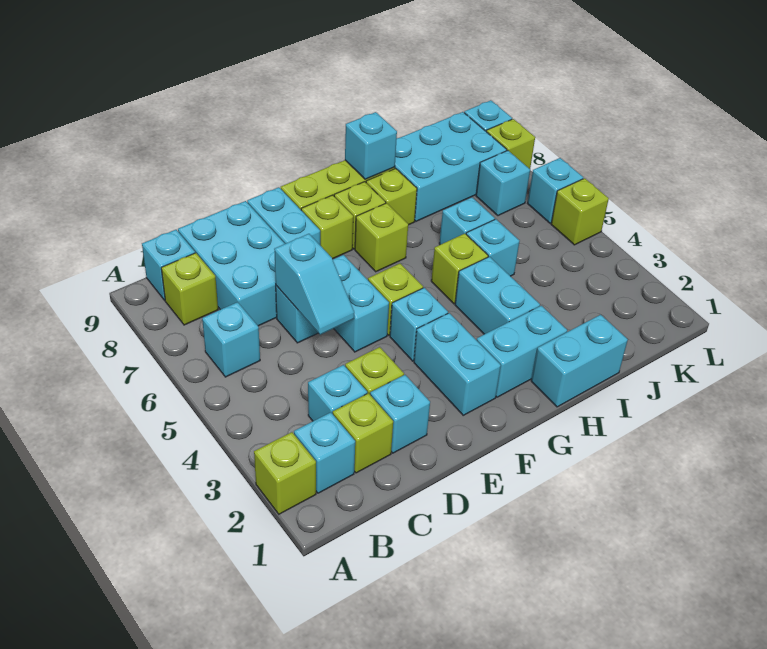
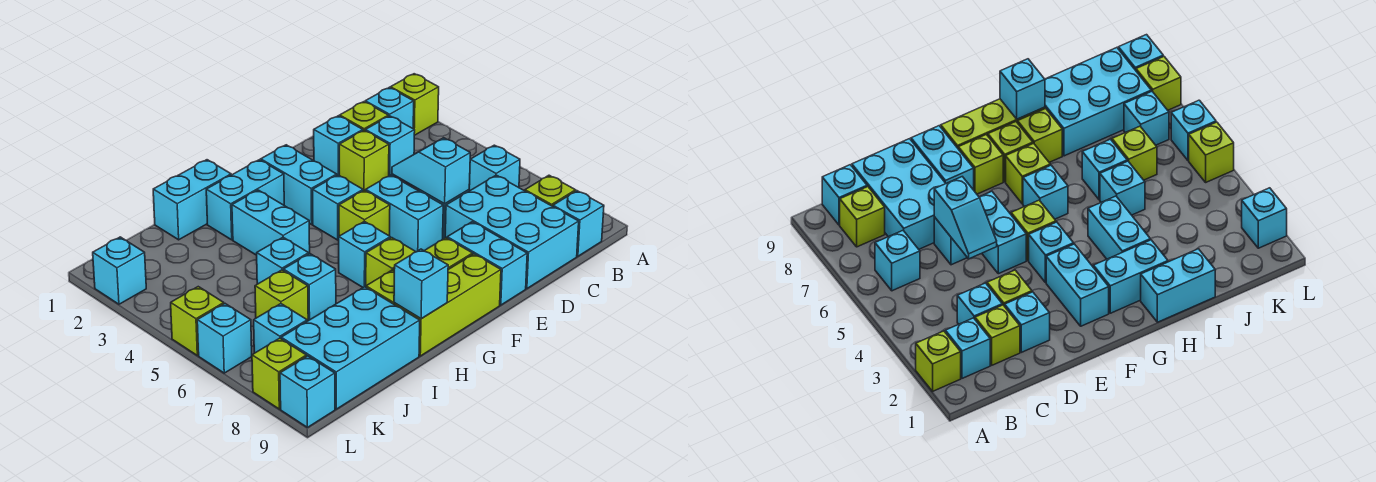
none -> cyan brick G6 level 1
lime brick H5 level 1 -> lime brick J6 level 1
none -> cyan brick L2 level 1

